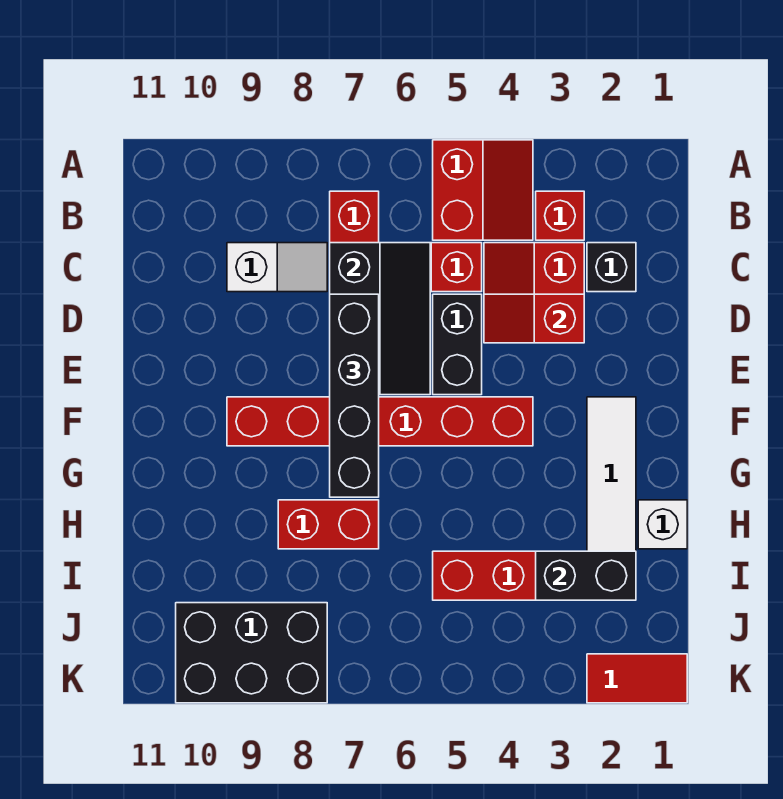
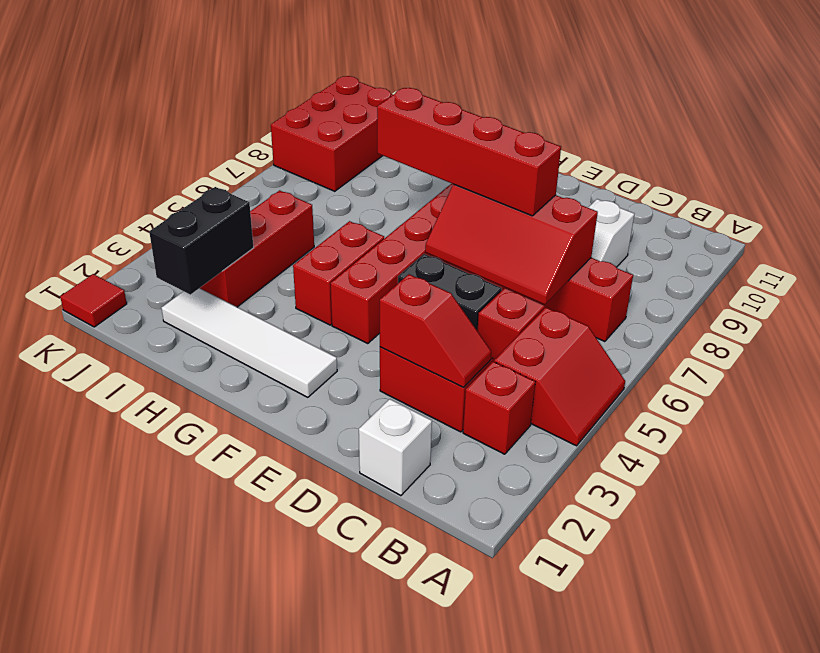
red slope A4:B5 level 1 top 5 -> red slope A4:B5 level 1 top B
black brick C2 level 1 -> none
black slope C6:E7 level 2 top 7 -> red slope C6:E7 level 2 top 7
red slope D3:D4 level 2 top 3 -> red slope C3:D3 level 2 top D
black brick D7:G7 level 3 -> red brick D7:G7 level 3
white brick H1 level 1 -> white brick C1 level 1
red brick H7:H8 level 1 -> red brick G4:G5 level 1
black brick J8:K10 level 1 -> red brick J8:K10 level 1
red tile K1:K2 level 1 -> red tile K1 level 1

